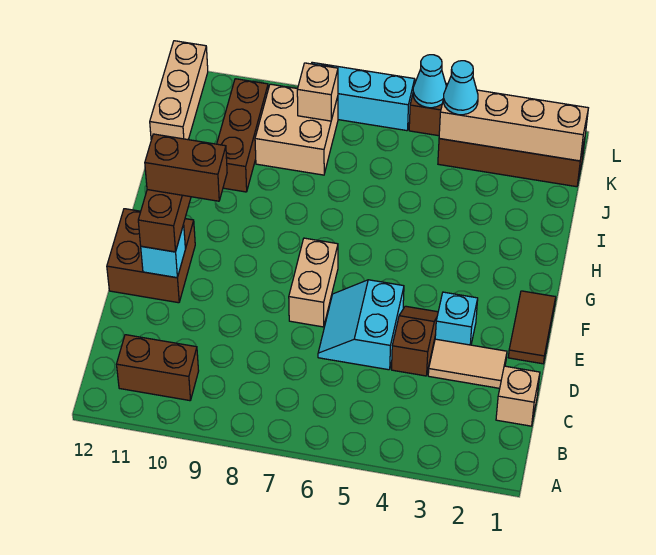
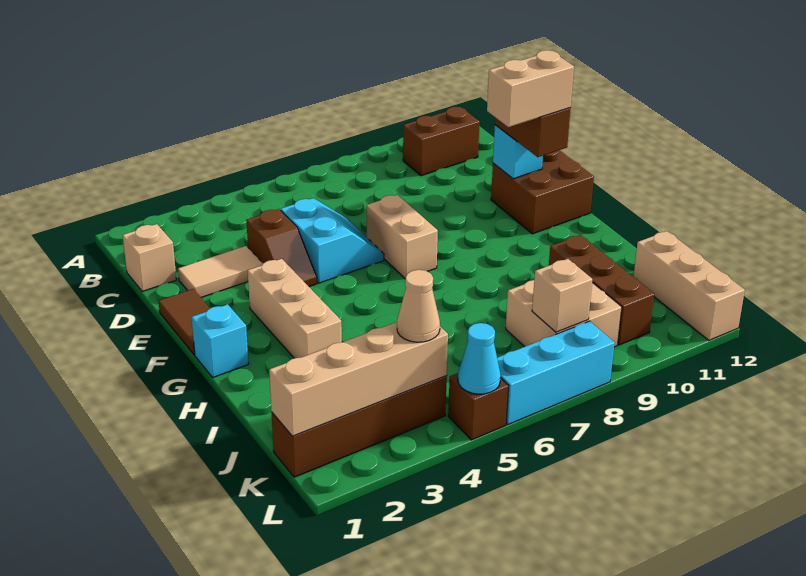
cyan brick E3 level 1 -> cyan brick G1 level 1
none -> tan brick F3:H3 level 1
brown brick F10:F11 level 4 -> tan brick F10:F11 level 4
cyan cone K4 level 3 -> tan cone K4 level 3

